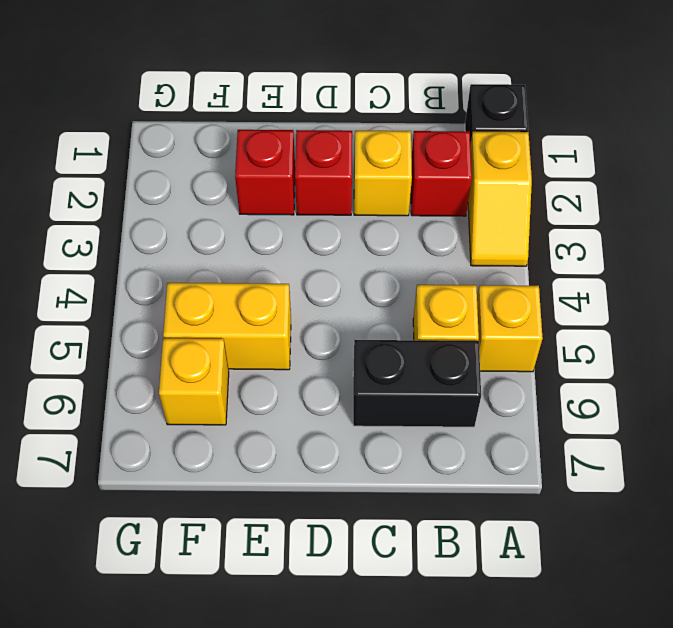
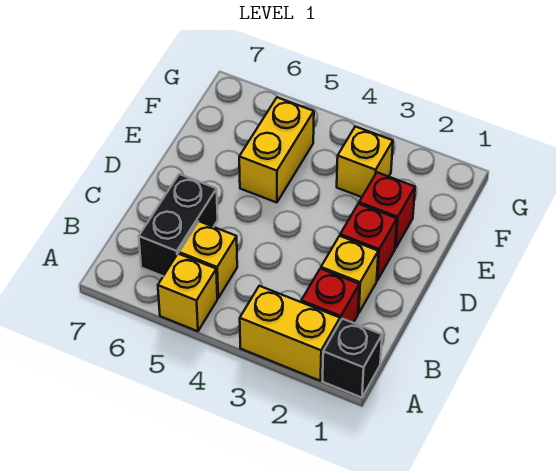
yellow slope A2:A3 level 1 top 2 -> yellow brick A2:A3 level 1
yellow brick F6 level 1 -> yellow brick F3 level 1

